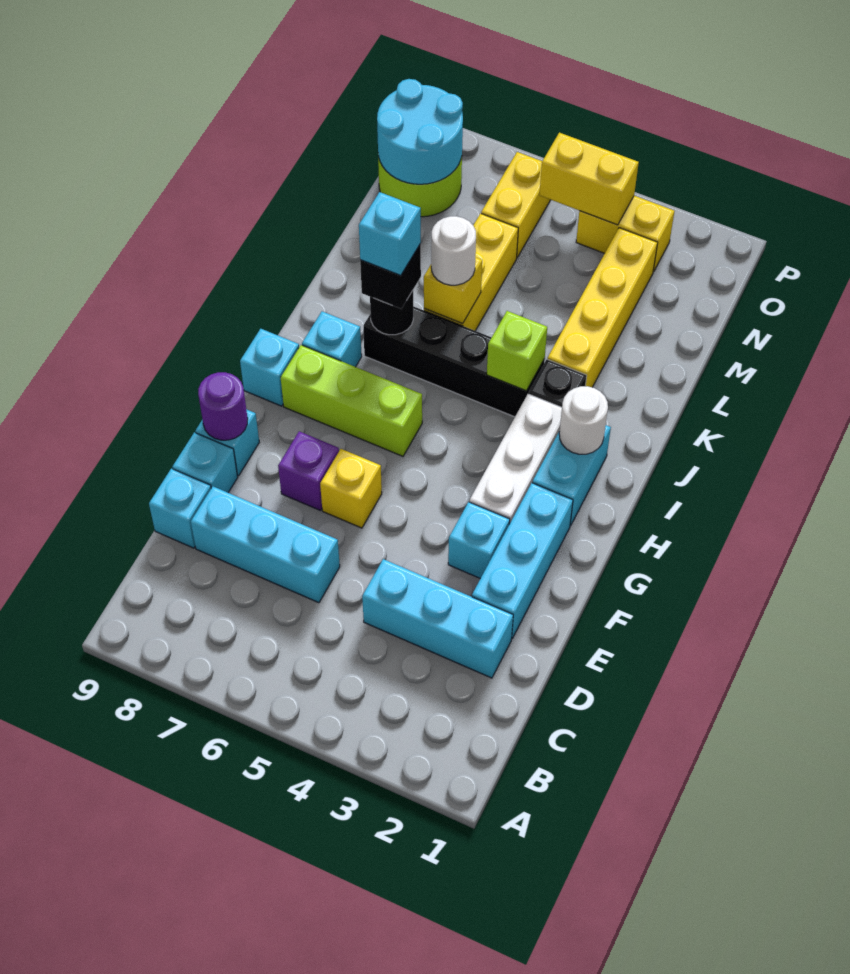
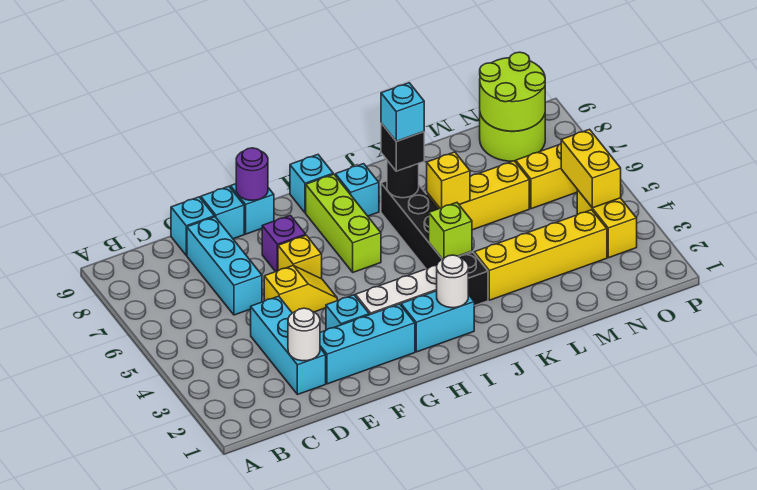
none -> yellow slope E5:F5 level 1 top E
white round brick K6 level 3 -> white round brick D2 level 2
cyan round brick N8:O9 level 2 -> lime round brick N8:O9 level 2

